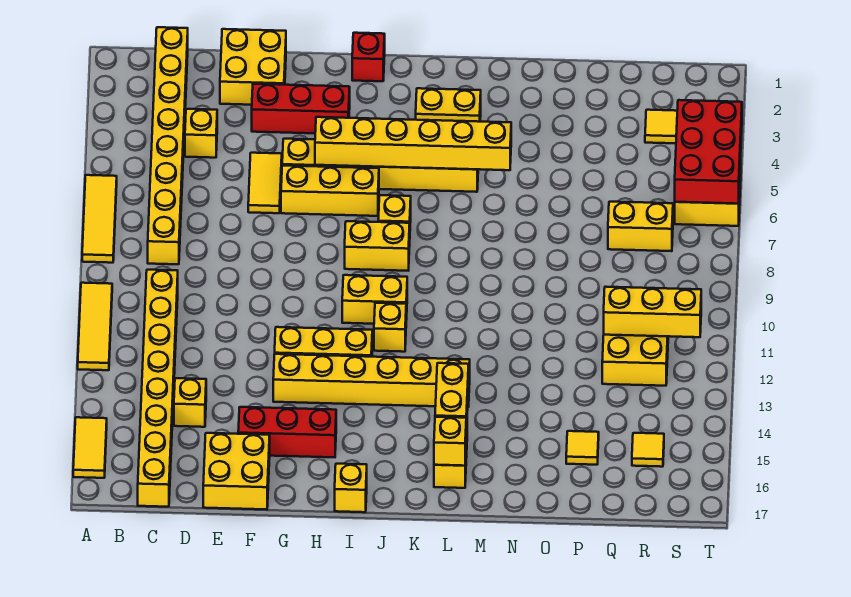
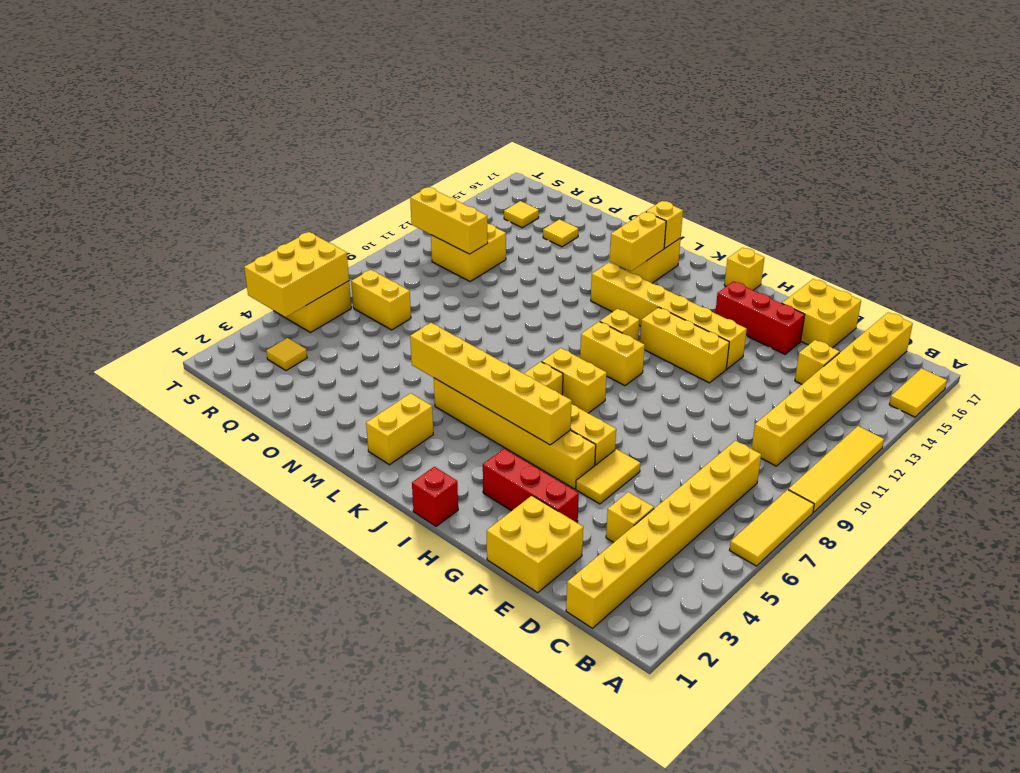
yellow tile A10:A12 level 1 -> yellow tile A9:A12 level 1
yellow brick K3:L3 level 1 -> yellow brick L2:L3 level 1
red brick S4:T6 level 2 -> yellow brick S4:T6 level 2

